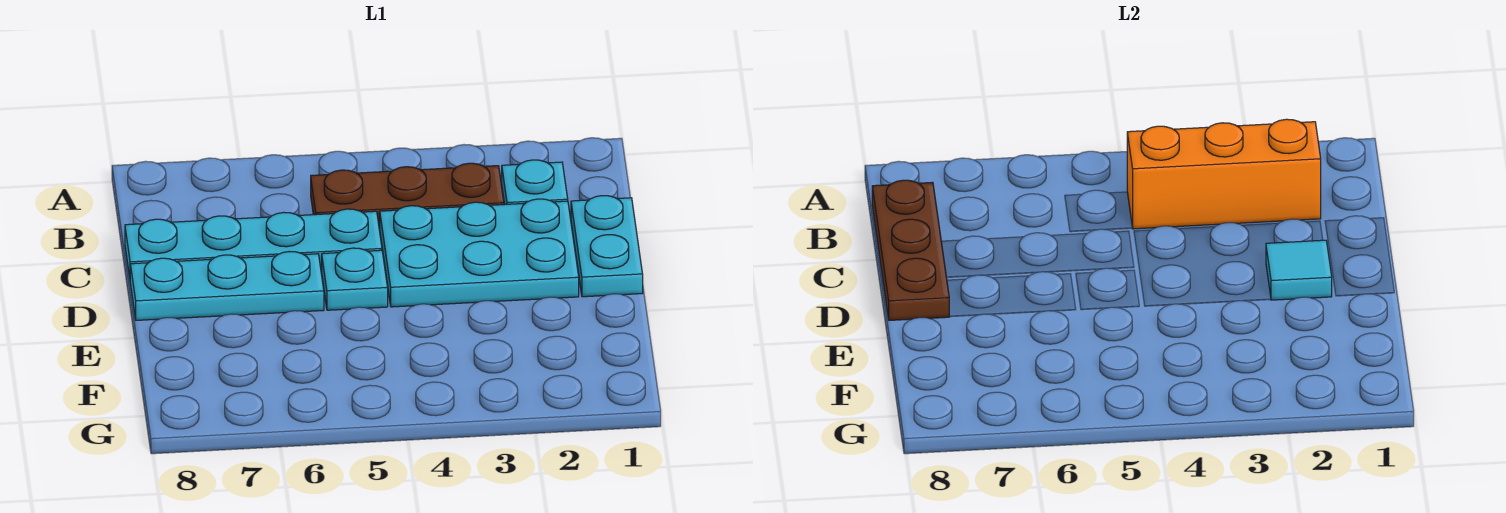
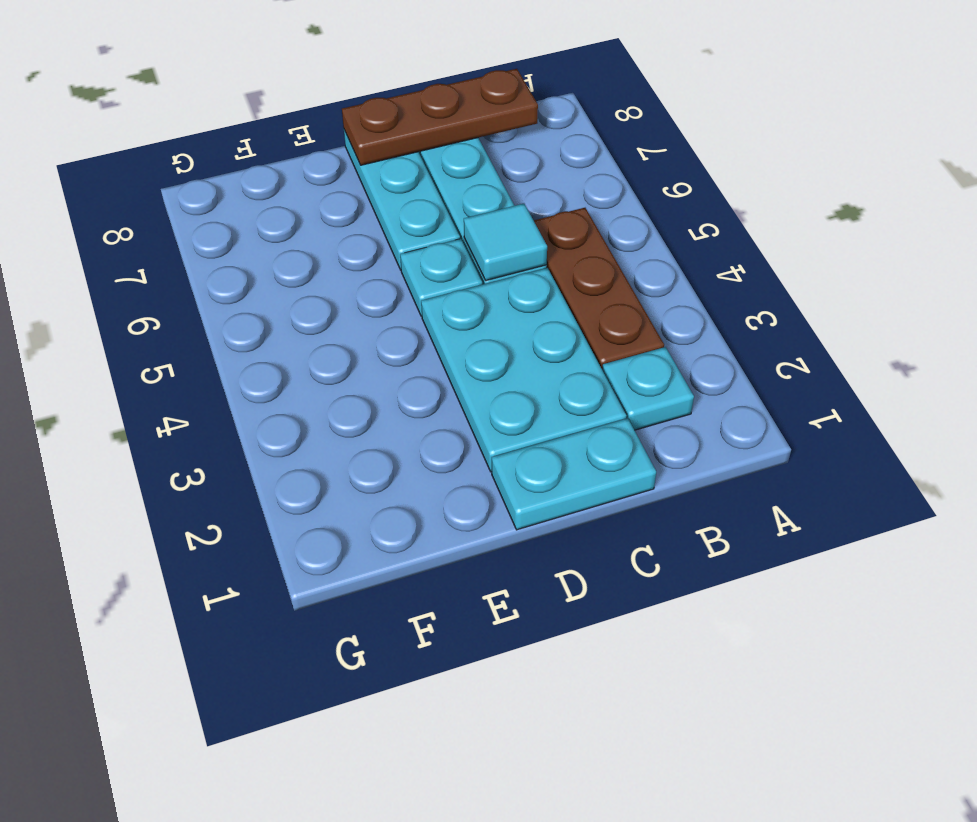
orange brick B2:B4 level 2 -> none
cyan tile D2 level 2 -> cyan tile C5 level 2

